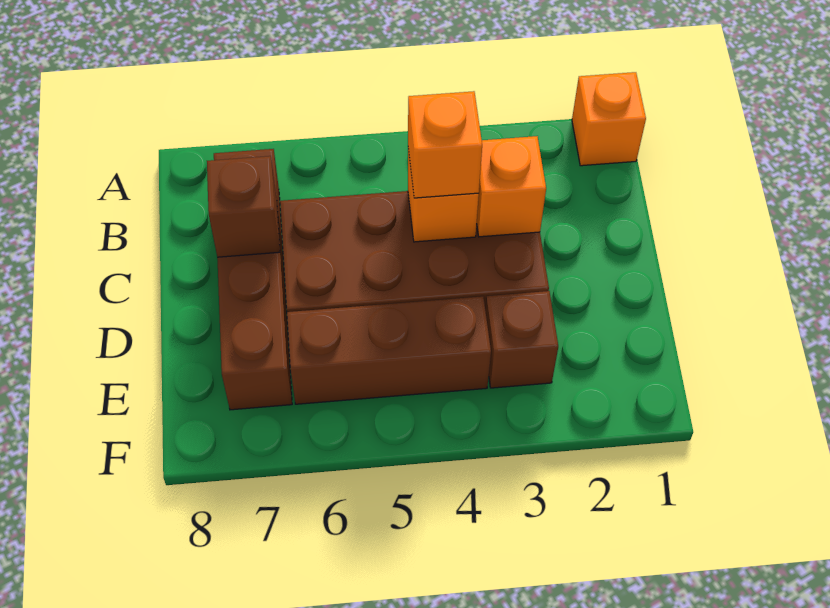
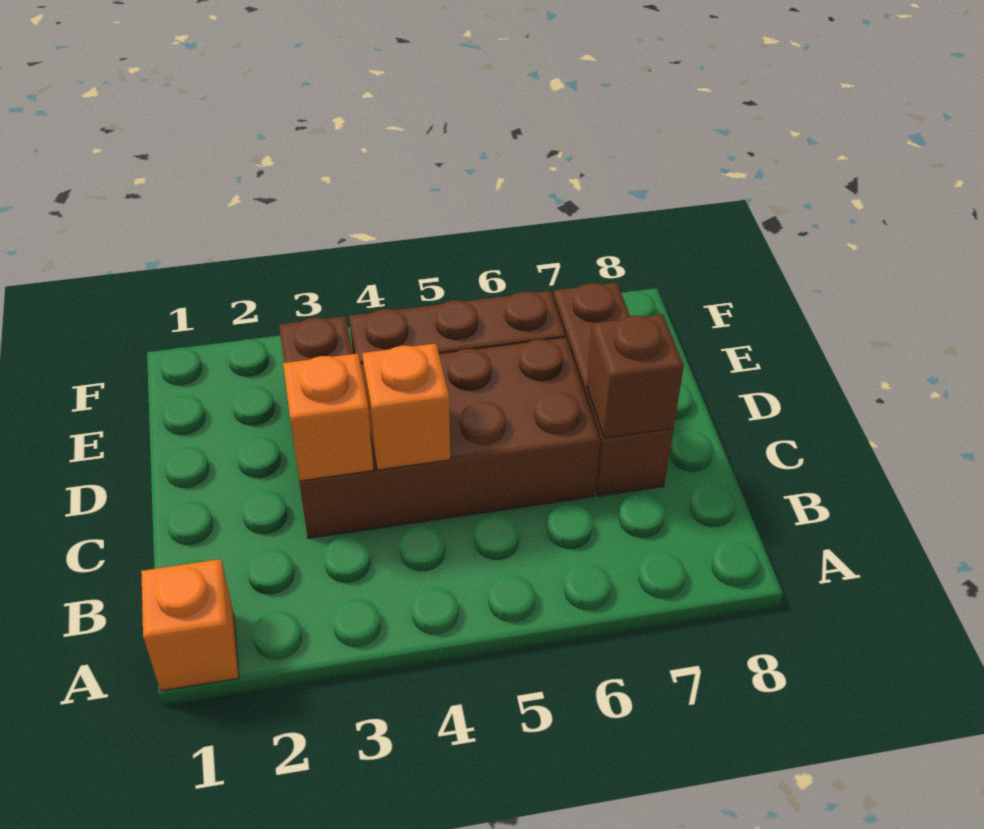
brown brick B7:E7 level 1 -> brown brick C7:E7 level 1
orange brick C4 level 3 -> none

